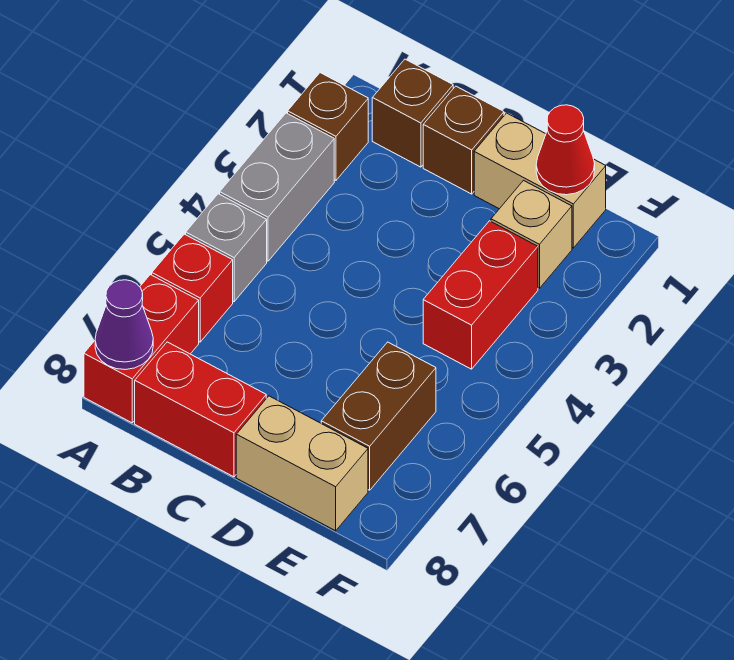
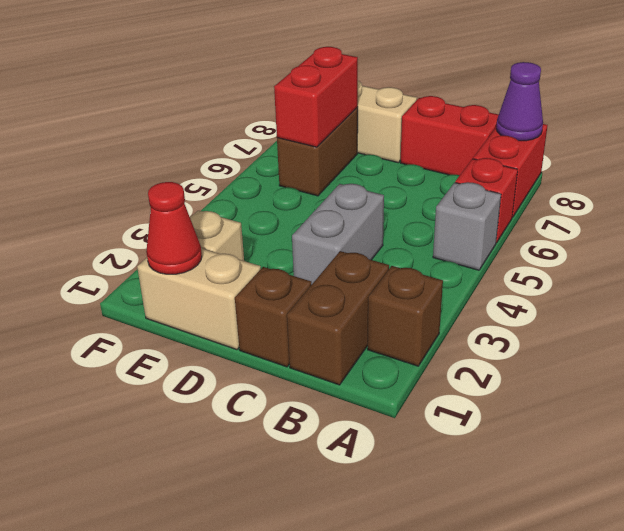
grey brick A3:A4 level 1 -> grey brick C3:C4 level 1
brown brick B1 level 1 -> brown brick B1:B2 level 1
red brick E3:E4 level 1 -> red brick E6:E7 level 2

